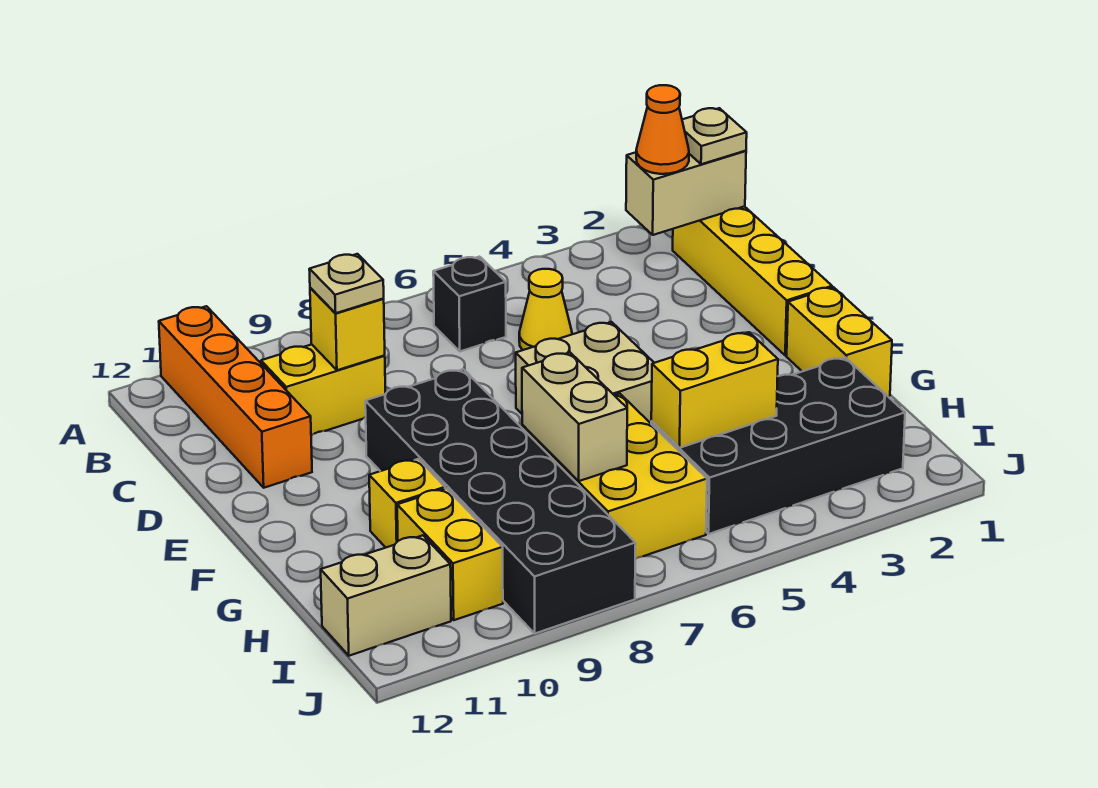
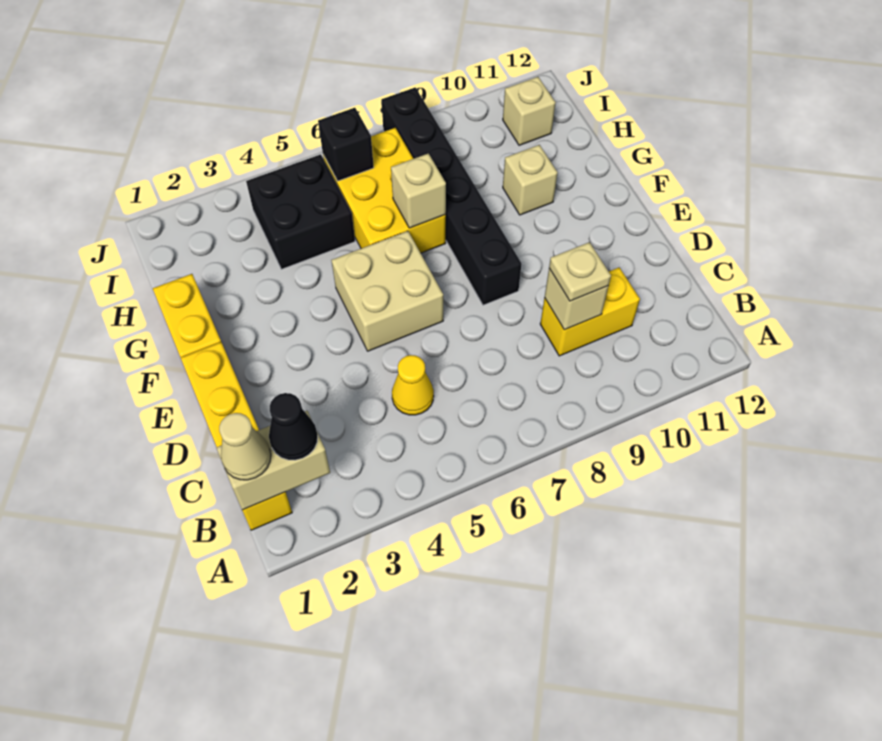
orange brick A11:D11 level 1 -> none
tan plate B1 level 3 -> tan cone B1 level 3
orange cone B2 level 3 -> black cone B2 level 3
black brick B6 level 1 -> black brick I6 level 2
yellow brick C9 level 2 -> tan brick C9 level 2
black brick E8:J9 level 1 -> black brick E8:J8 level 1
tan brick G7:H7 level 2 -> tan brick G7 level 2
yellow brick G10 level 1 -> tan brick G10 level 1
black brick H2:I5 level 1 -> black brick H4:I5 level 1
yellow brick H4:H5 level 2 -> none
yellow brick H10:I10 level 1 -> none
tan brick I11:I12 level 1 -> tan brick I11 level 1

